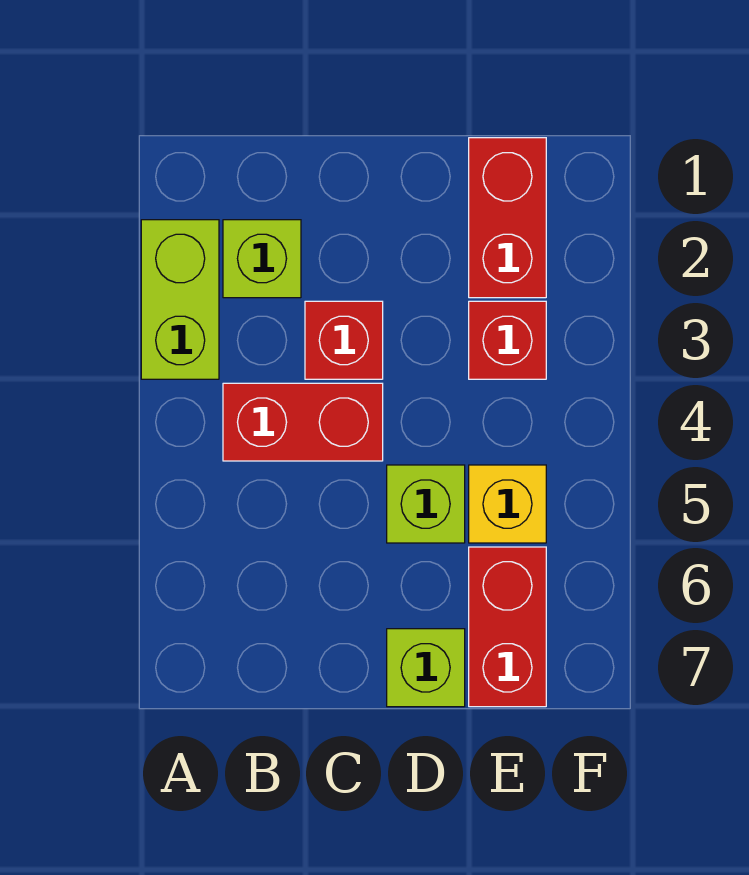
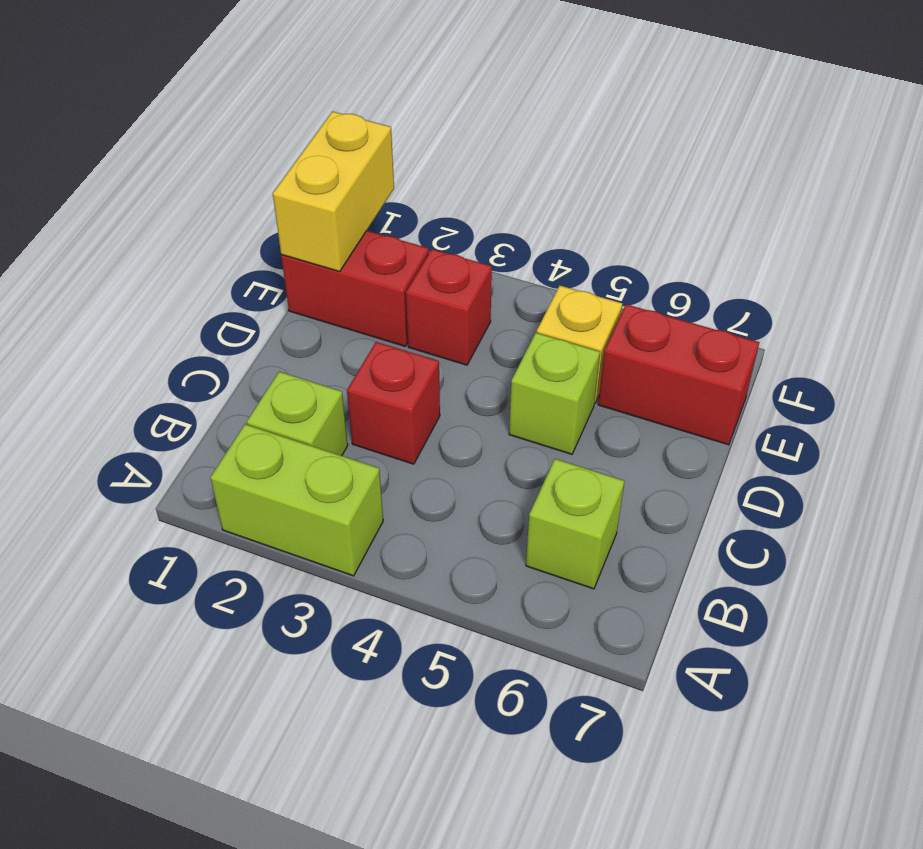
red brick B4:C4 level 1 -> none
lime brick D7 level 1 -> lime brick B6 level 1
none -> yellow brick E1:F1 level 2

